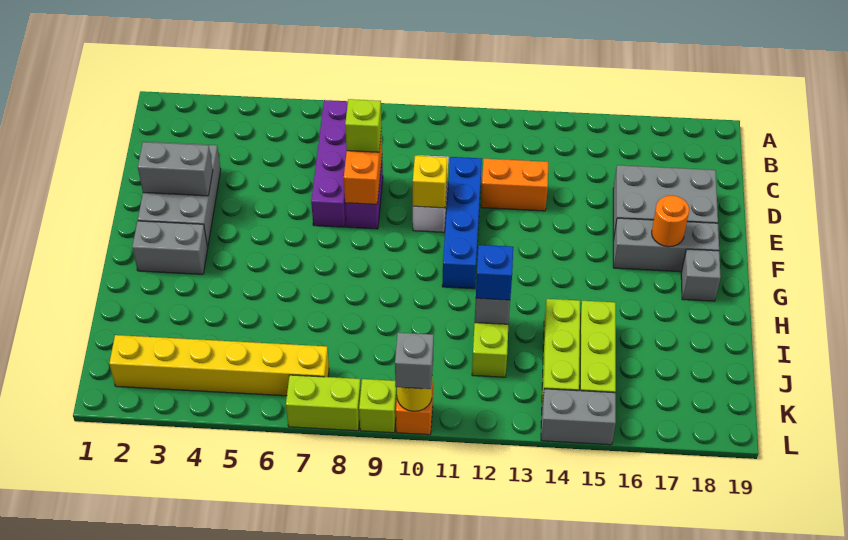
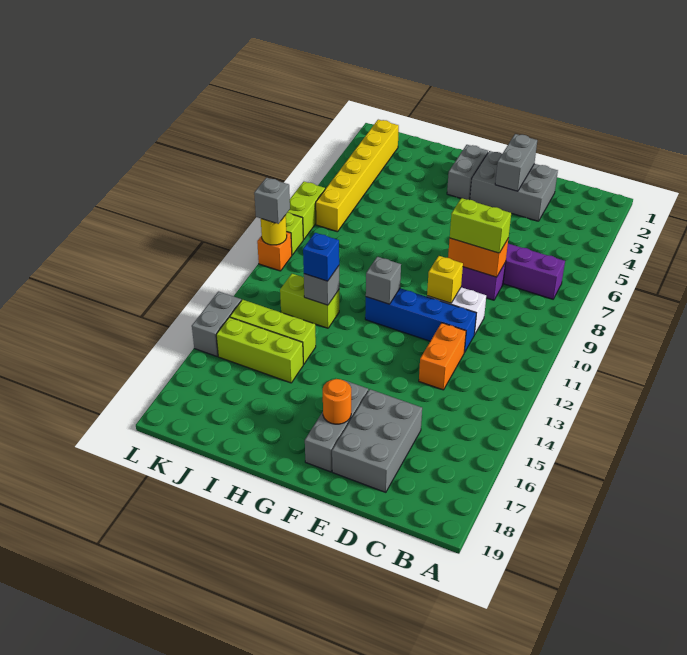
lime brick D8 level 3 -> lime brick D8:E8 level 3
grey brick G18 level 1 -> grey brick G11 level 2

